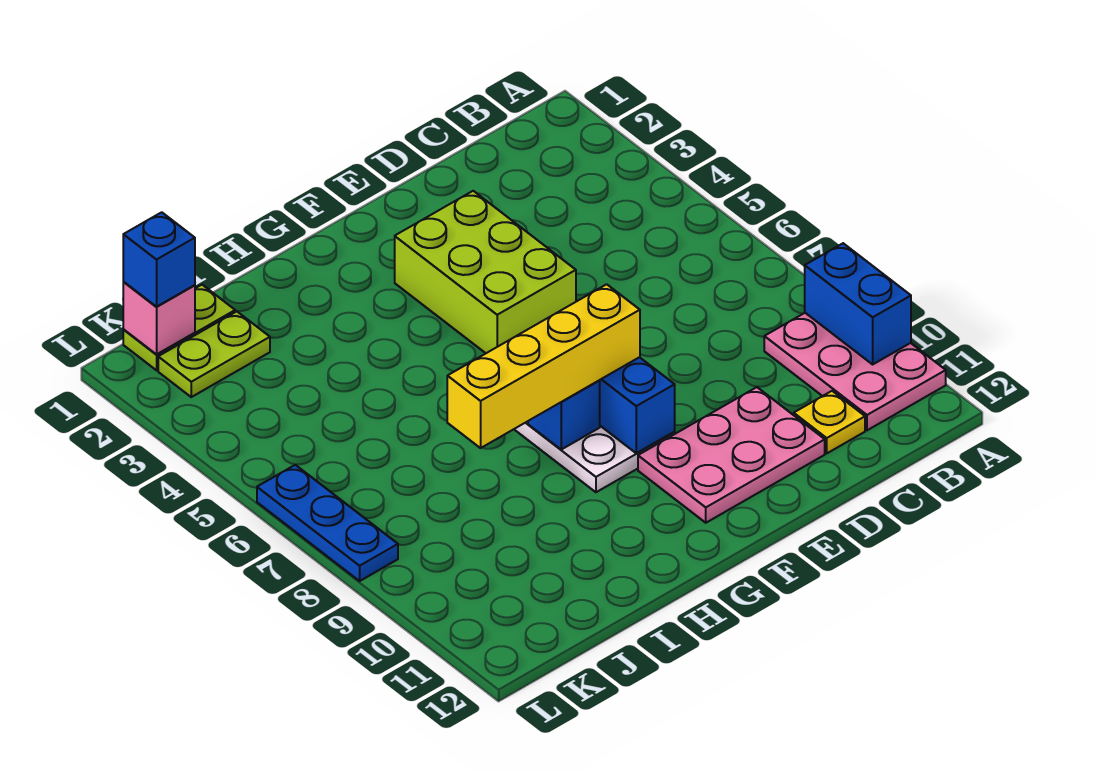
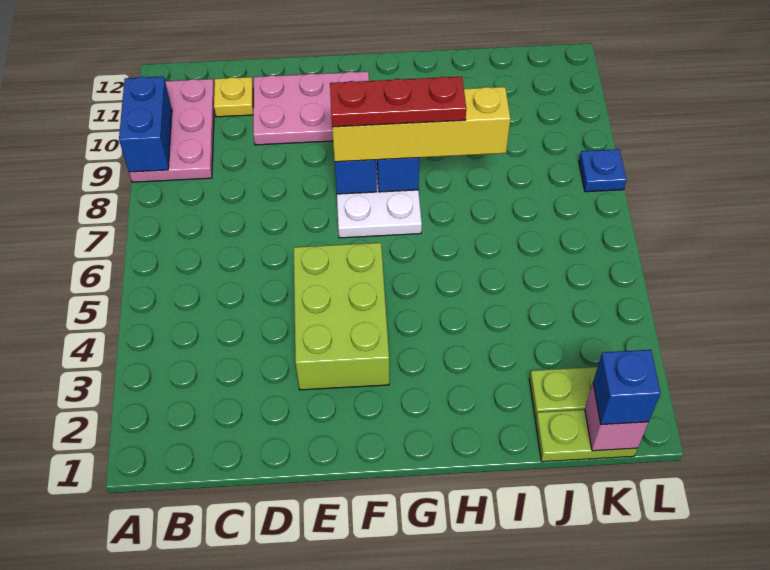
none -> red plate F8:H8 level 4
blue plate L6:L8 level 1 -> blue plate L8 level 1

